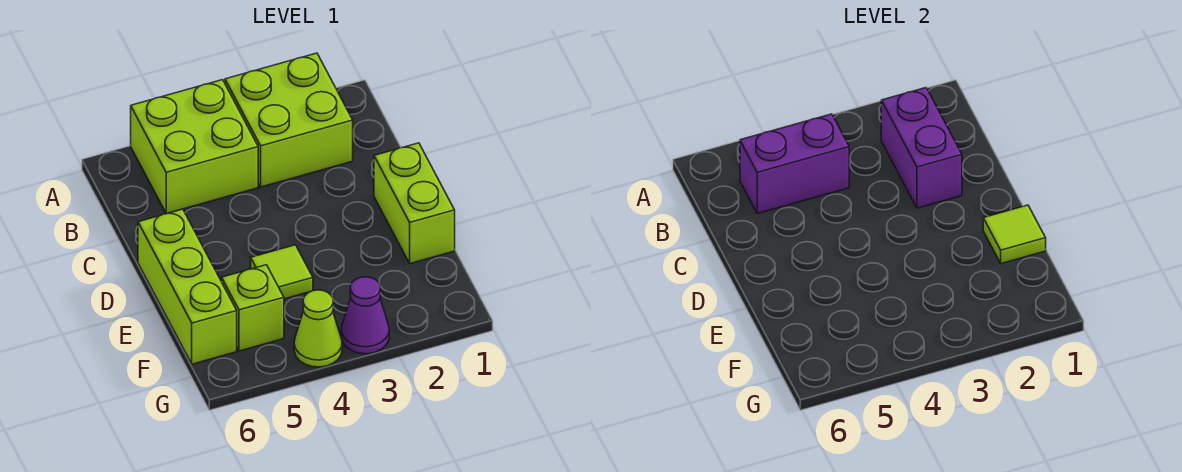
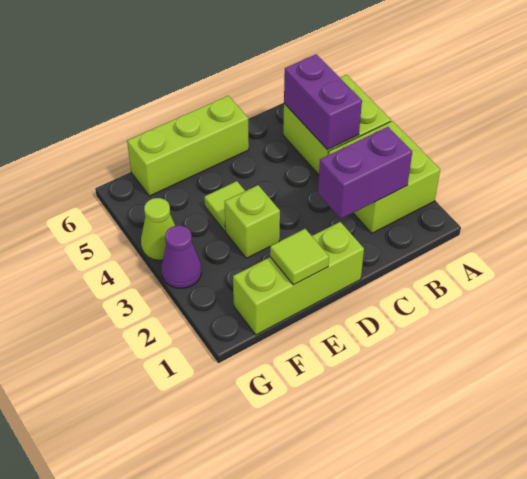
lime brick D1:E1 level 1 -> lime brick D1:F1 level 1
lime brick F5 level 1 -> lime brick E3 level 1

